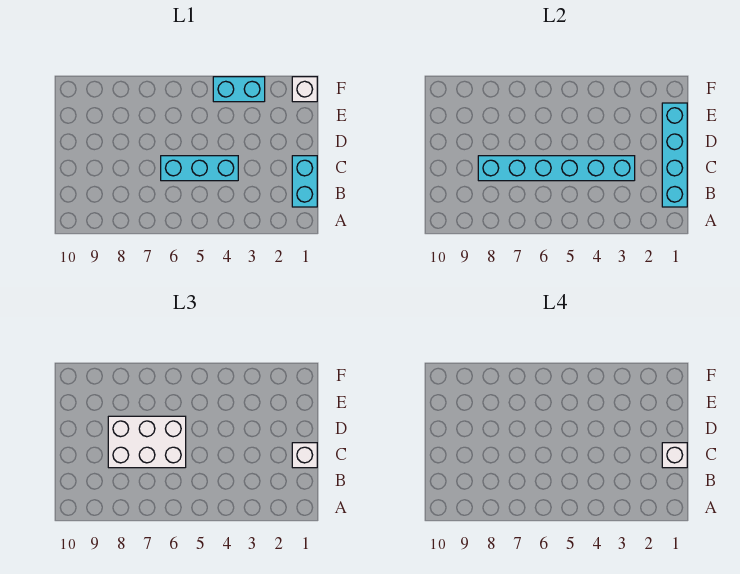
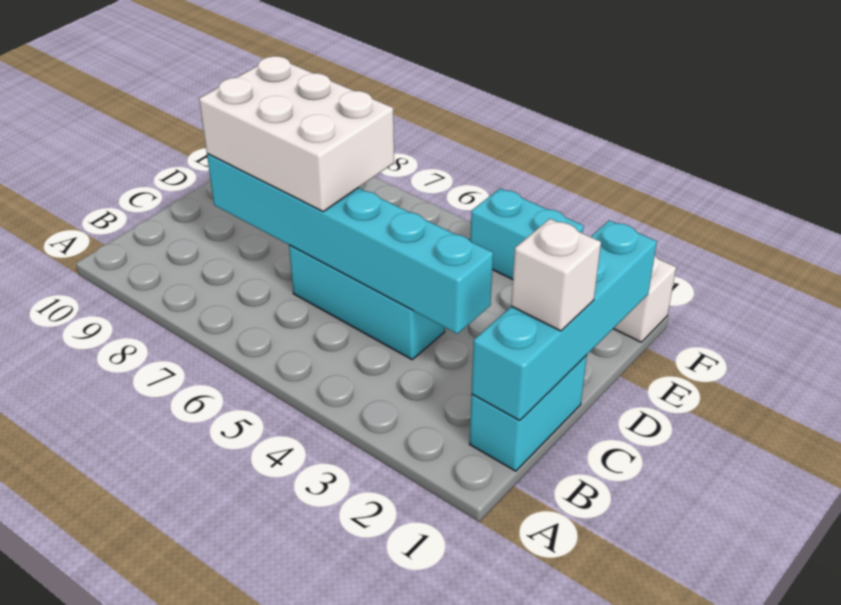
white brick C1 level 4 -> none

